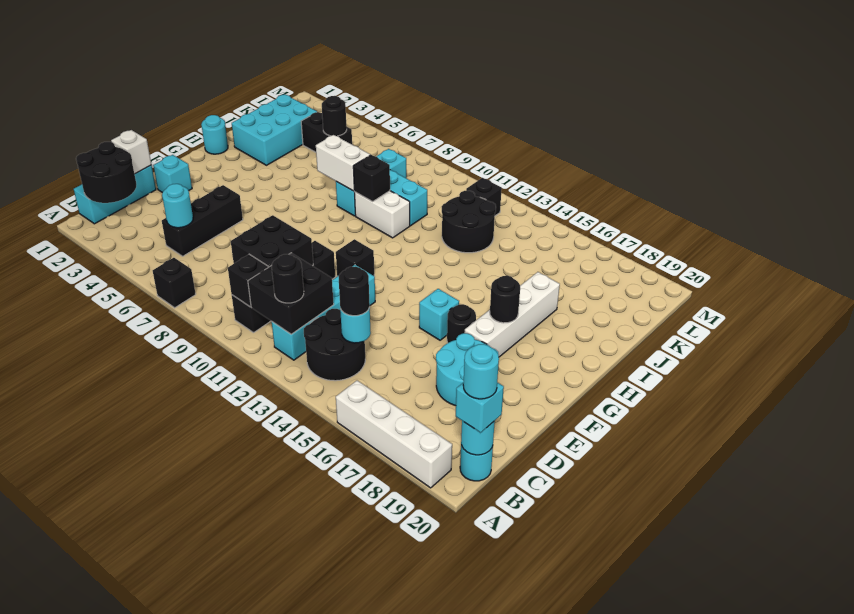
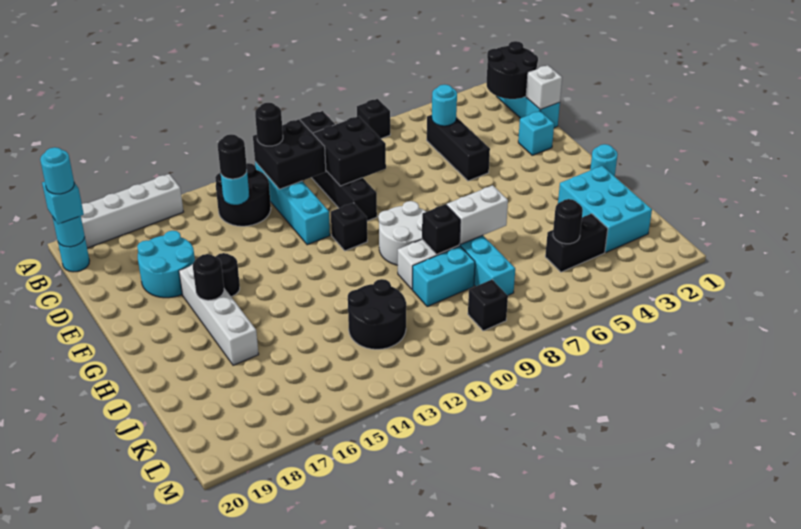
cyan brick F15 level 1 -> none
none -> white round brick G9:H10 level 1
black brick L12 level 1 -> black brick L9 level 1

